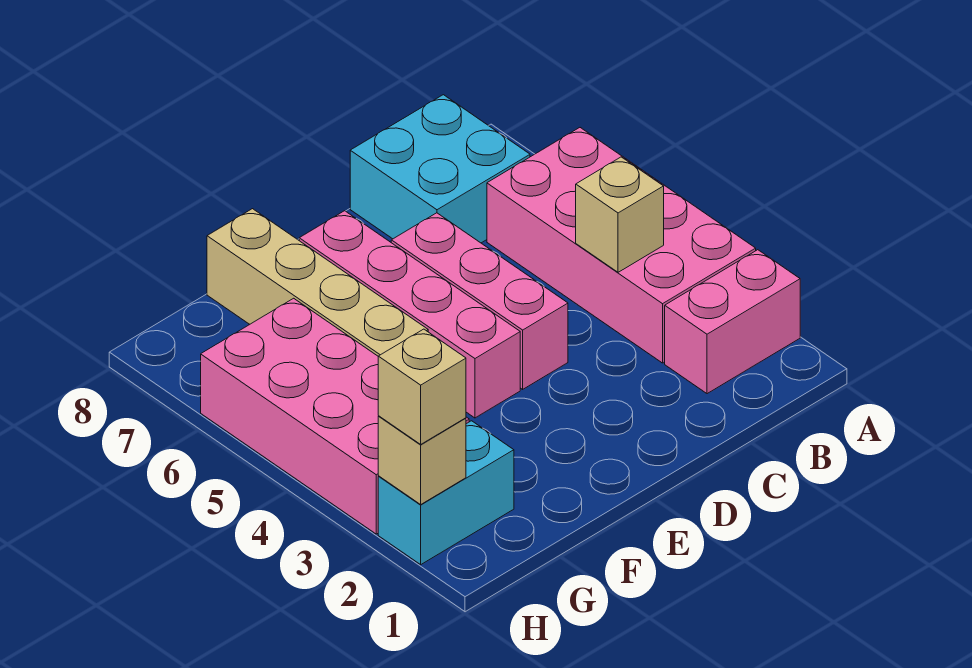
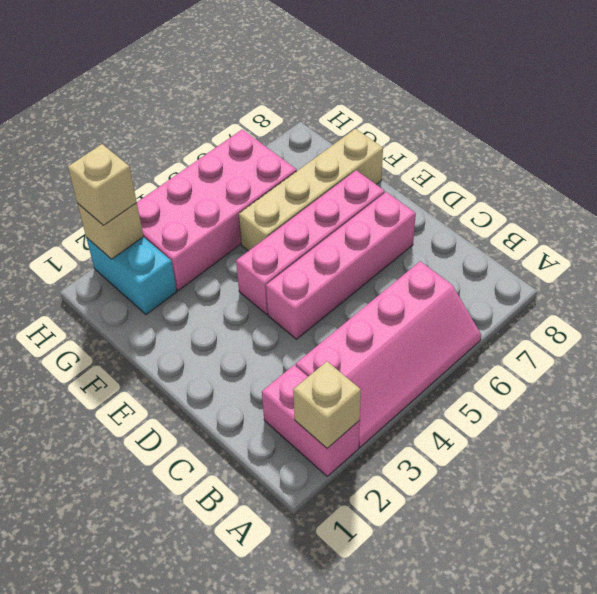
pink brick A3:B6 level 1 -> pink slope A3:B6 level 1 top B
tan brick B4 level 2 -> tan brick A2 level 2
cyan brick B7:C8 level 1 -> none
pink brick D4:D6 level 1 -> pink brick D4:D7 level 1

